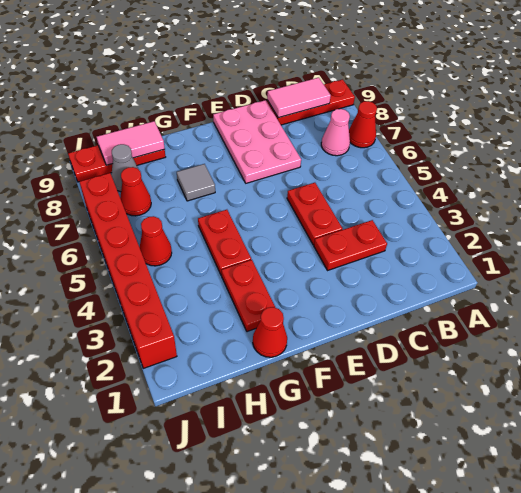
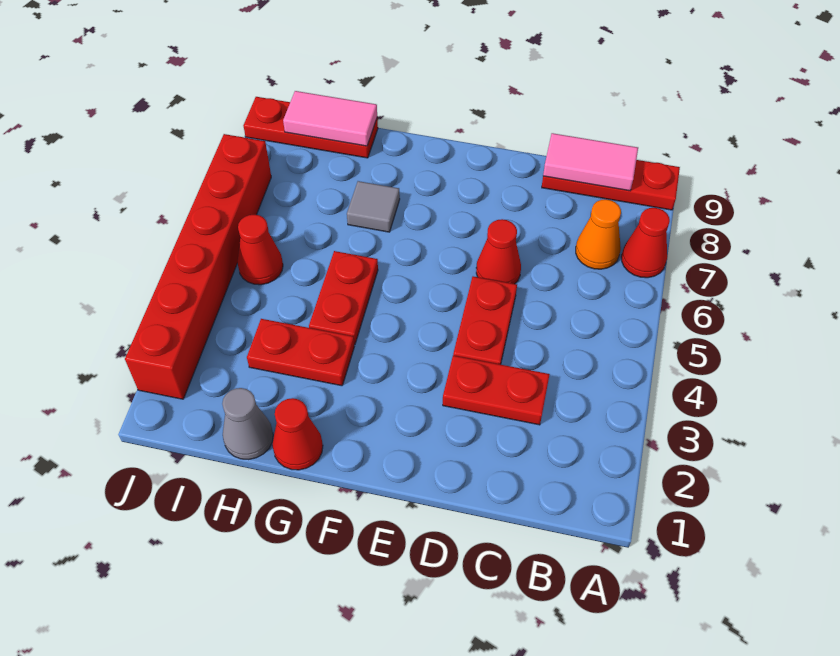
pink cone B7 level 1 -> orange cone B7 level 1
pink plate D7:E9 level 1 -> none
red plate G2:G3 level 1 -> red plate G3:H3 level 1
red cone I7 level 1 -> red cone D6 level 1
grey cone I8 level 1 -> grey cone H1 level 1

